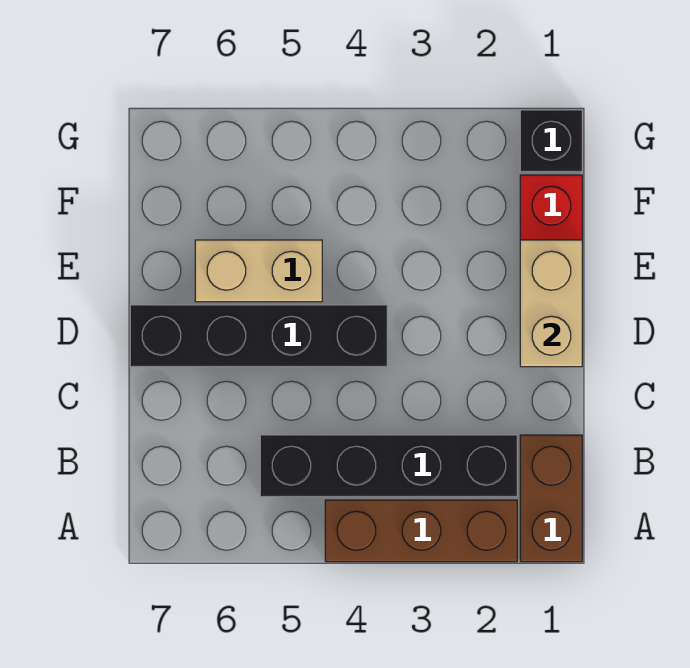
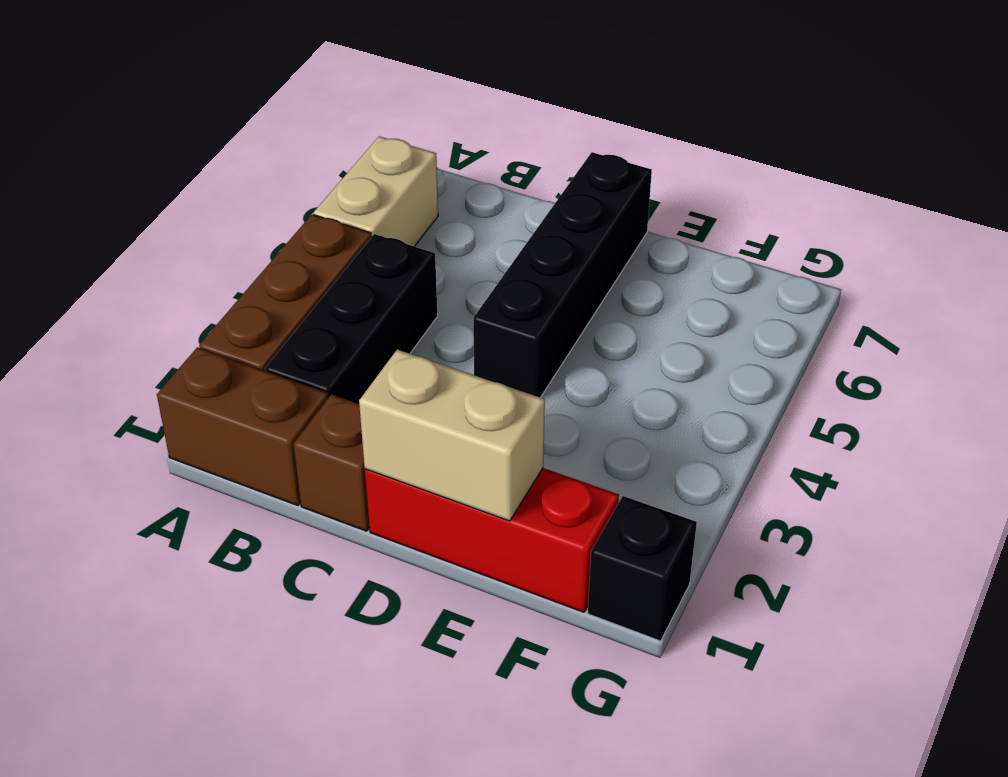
black brick B2:B5 level 1 -> black brick B2:B4 level 1
none -> brown brick C1 level 1
tan brick E5:E6 level 1 -> tan brick A5:A6 level 1

